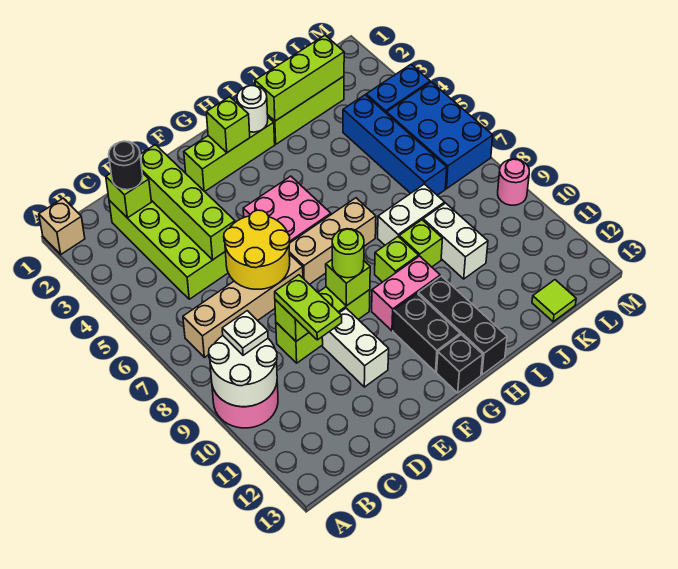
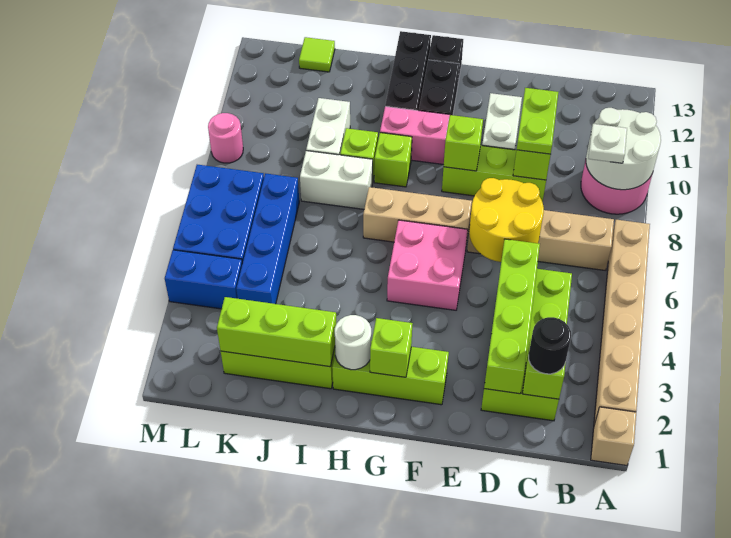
none -> tan brick A2:A7 level 1
lime round brick F9 level 3 -> none

